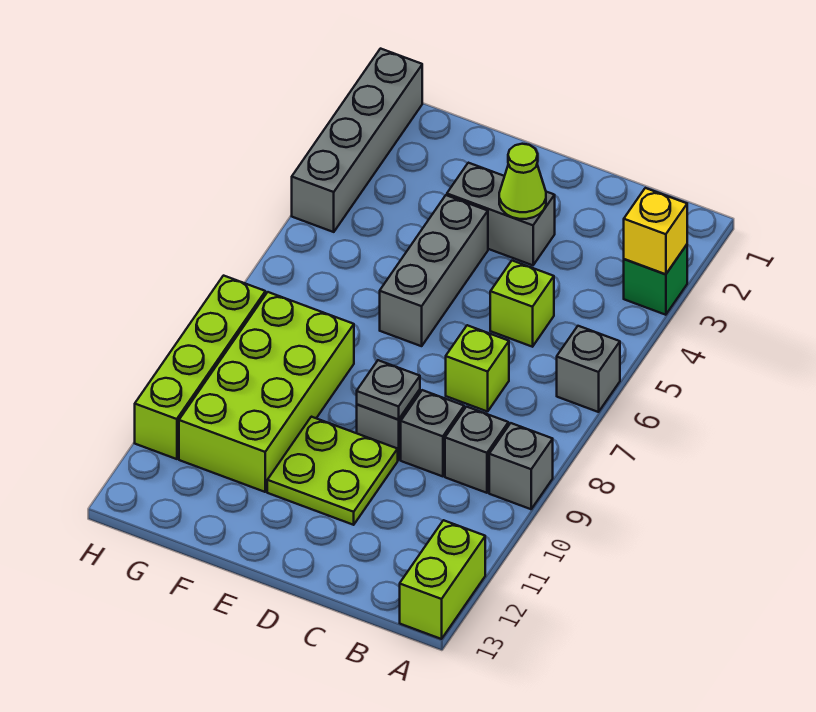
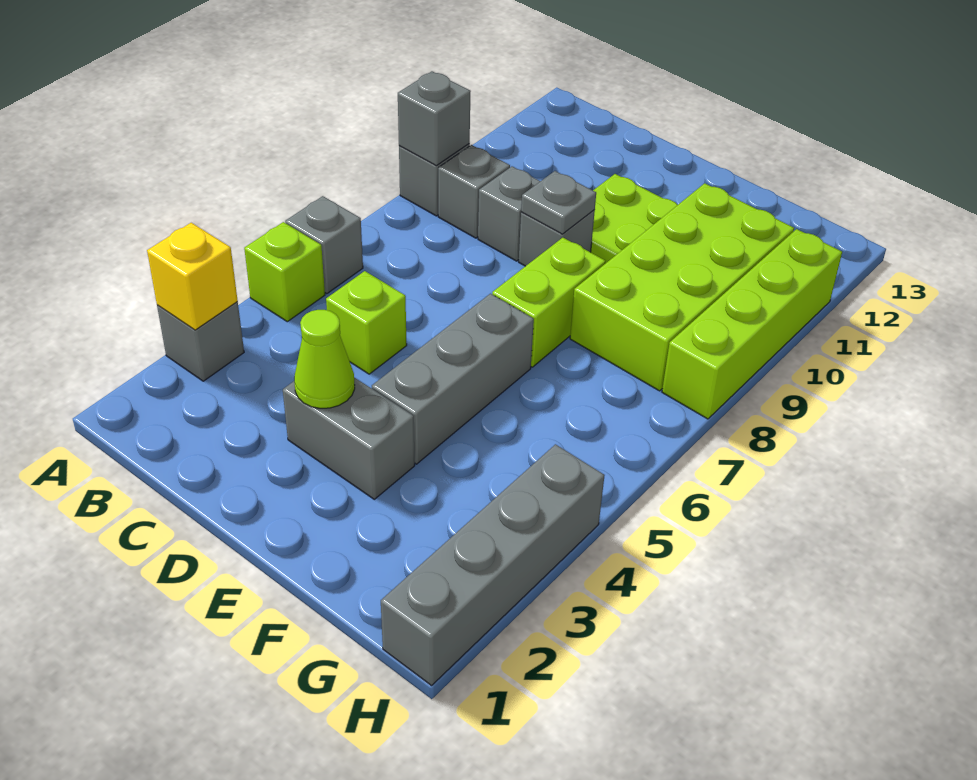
green brick A3 level 1 -> grey brick A3 level 1
none -> grey brick A9 level 2
lime brick A12:A13 level 1 -> lime brick E7:E8 level 1
lime brick C7 level 1 -> lime brick A5 level 1

